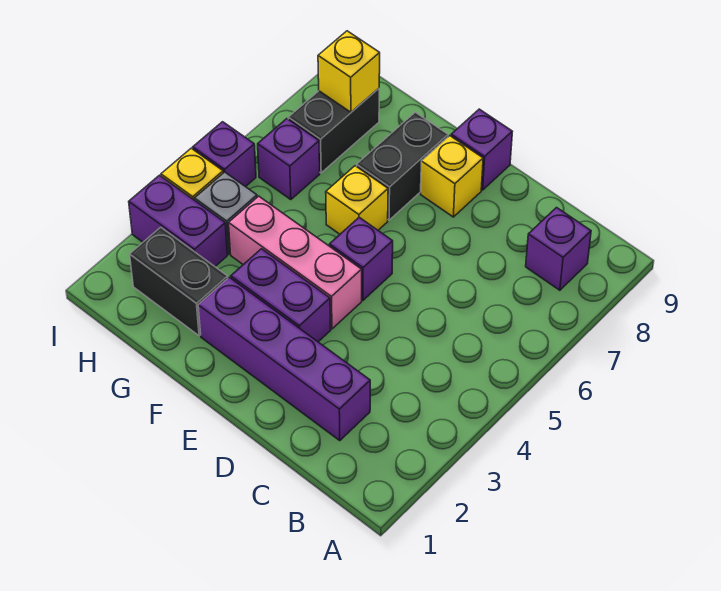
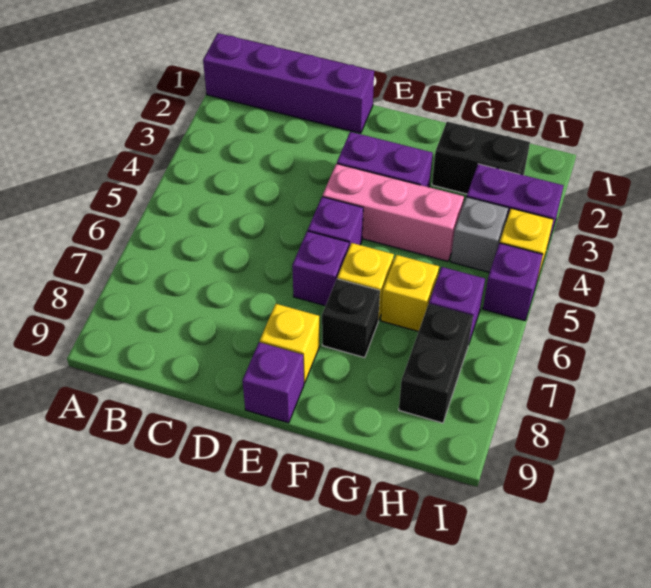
purple brick B8 level 1 -> purple brick E6 level 1
purple brick C2:F2 level 1 -> purple brick A1:D1 level 1
black brick F7:F8 level 1 -> black brick F7 level 1
yellow brick H8 level 2 -> yellow brick G6 level 1

